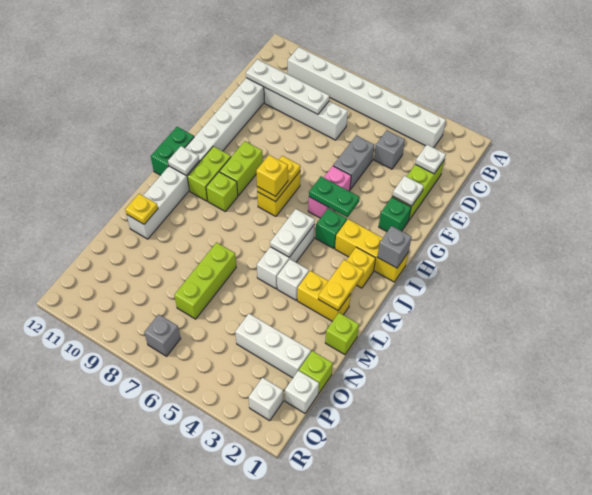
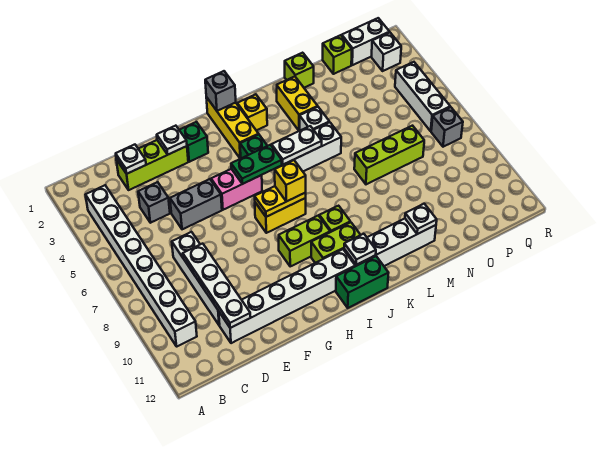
green plate H4:H5 level 2 -> green plate H5:I5 level 2
yellow plate K2:L2 level 2 -> none
yellow plate M11 level 2 -> white plate M11 level 2
white brick O2:O4 level 1 -> white brick Q4:Q6 level 1
white brick P1 level 1 -> white brick P1:Q1 level 1

